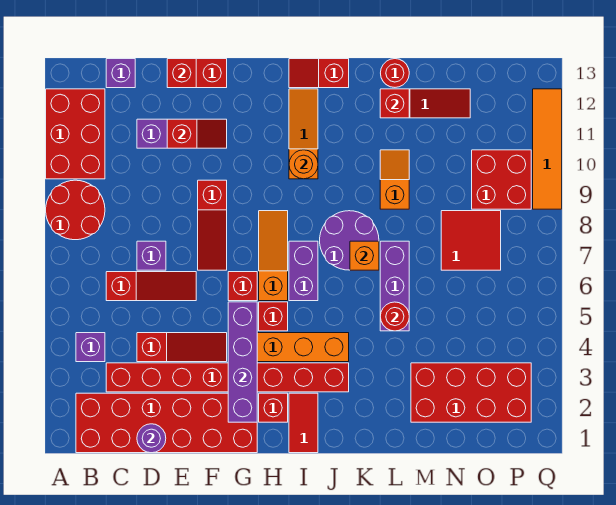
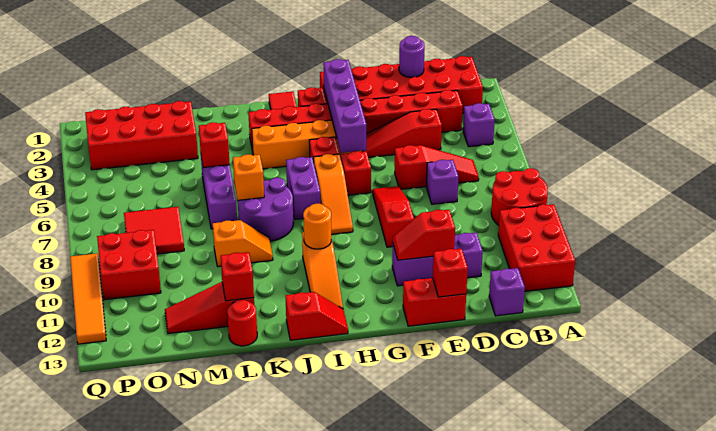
red slope C6:E6 level 1 top C -> red slope C6:E6 level 1 top E
red round brick L5 level 2 -> red brick L5 level 2
orange slope L9:L10 level 1 top 9 -> orange slope K9:L9 level 1 top L

